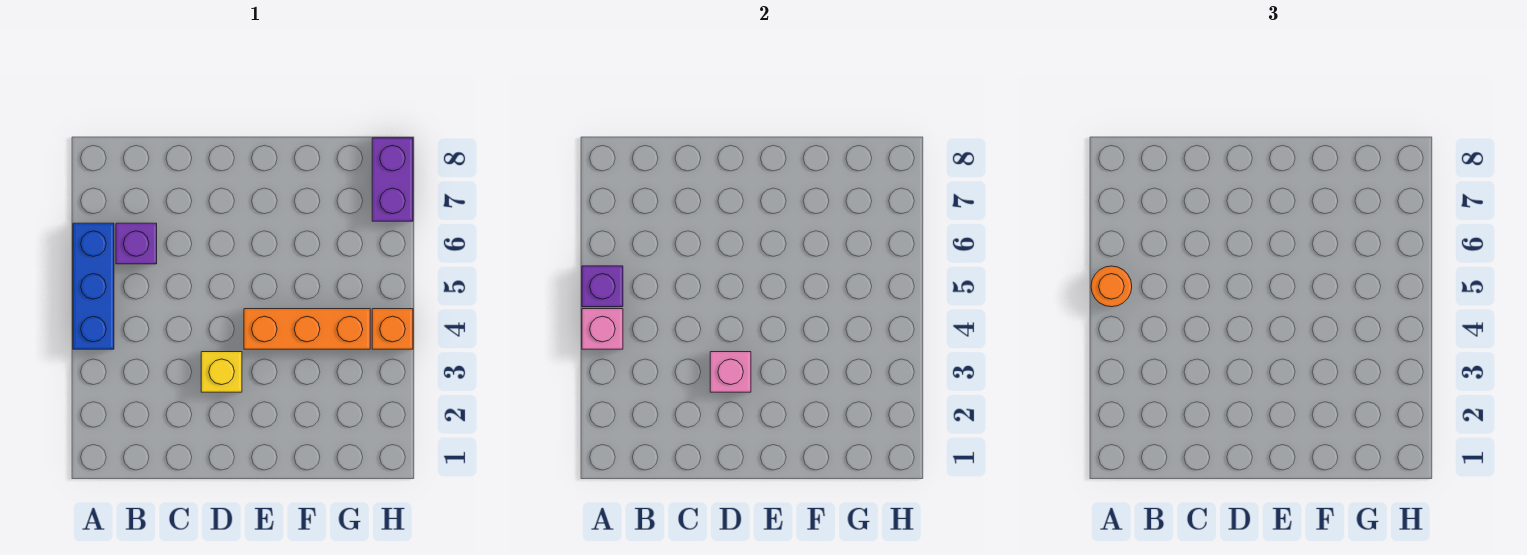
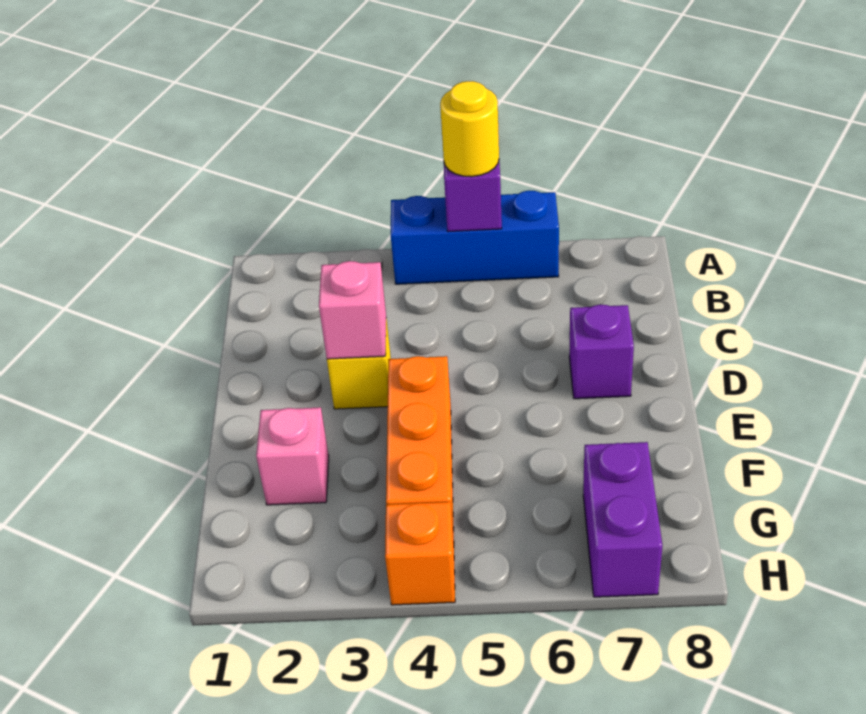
pink brick A4 level 2 -> pink brick F2 level 1
orange round brick A5 level 3 -> yellow round brick A5 level 3
purple brick B6 level 1 -> purple brick D7 level 1
purple brick H7:H8 level 1 -> purple brick G7:H7 level 1

